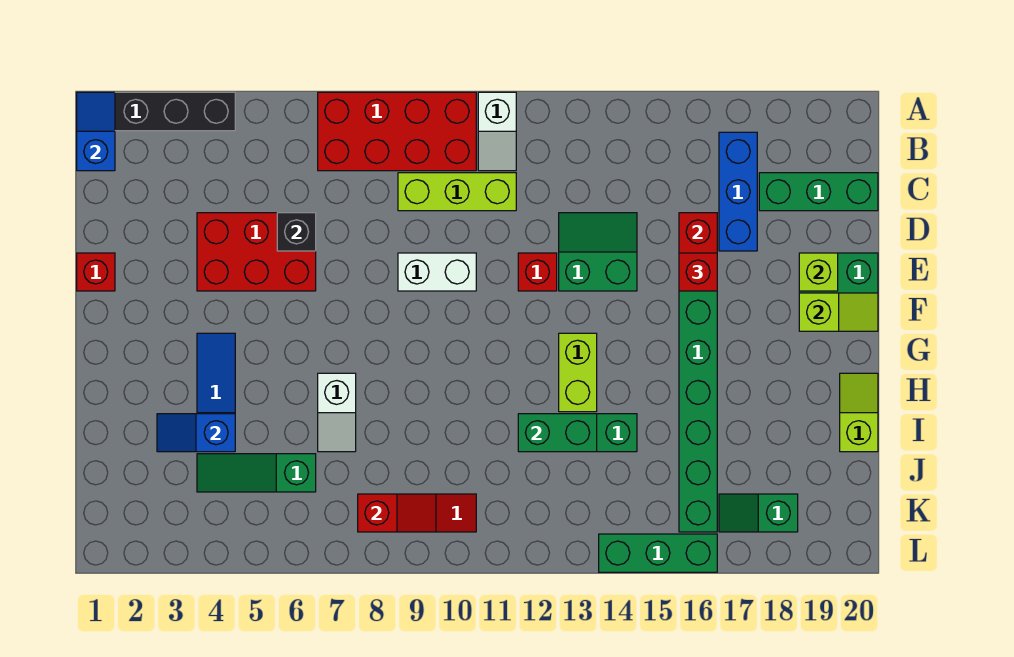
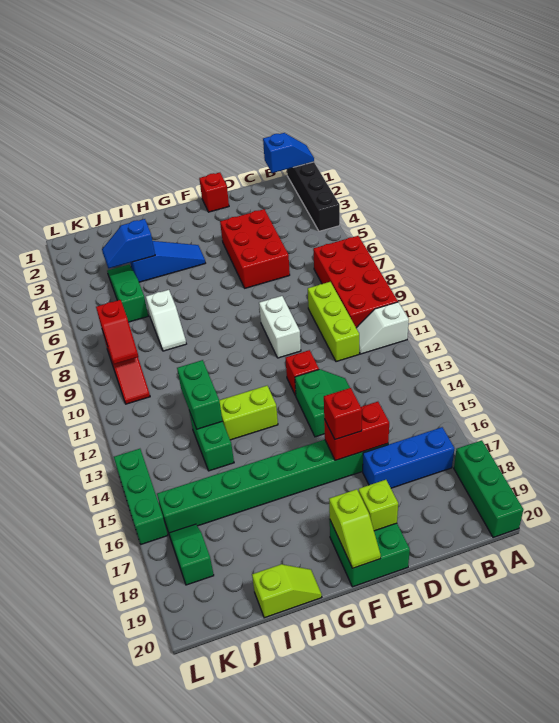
green brick C18:C20 level 1 -> green brick A18:A20 level 1
black brick D6 level 2 -> none
white slope H7:I7 level 1 top H -> white slope I7:I8 level 1 top 7
blue slope I3:I4 level 2 top 4 -> blue slope I4:J4 level 2 top I

